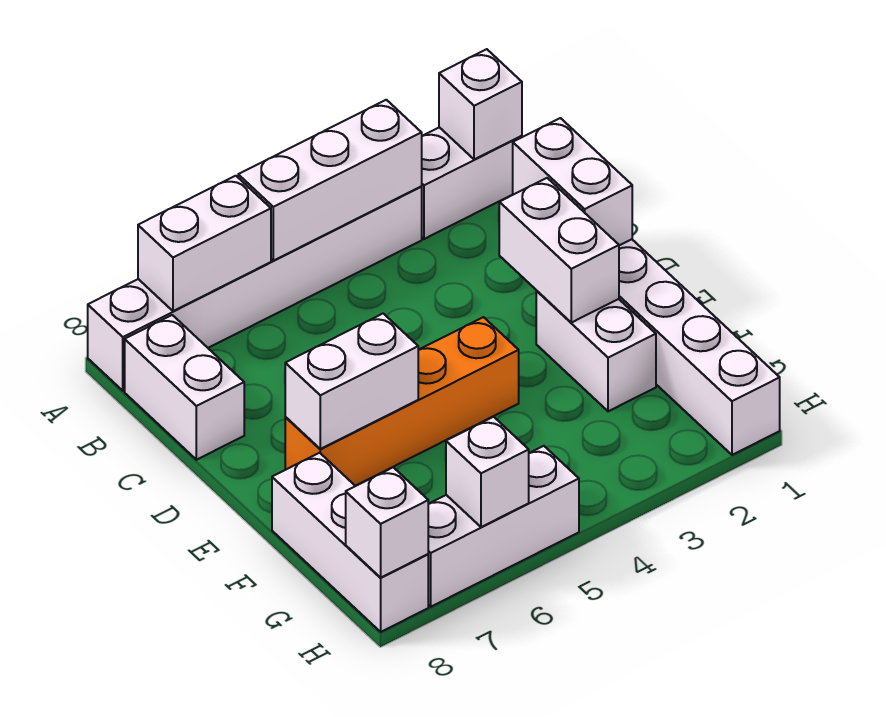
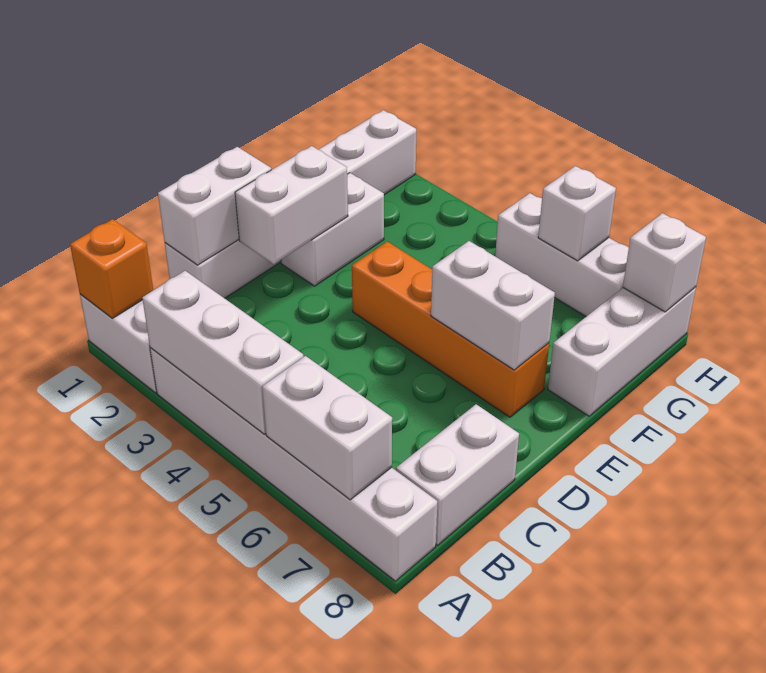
white brick A1 level 2 -> orange brick A1 level 2

